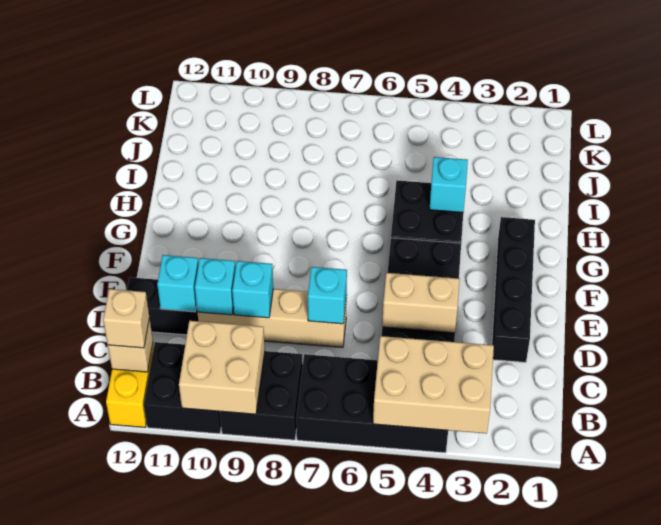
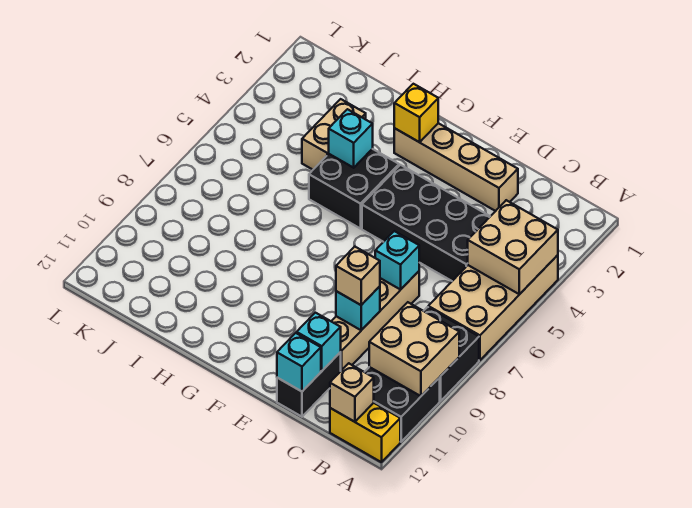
tan brick A3:B5 level 2 -> tan brick A4:B5 level 2
black brick A4:B7 level 1 -> tan brick A4:B7 level 1
tan brick B12 level 3 -> tan brick D9 level 3
black brick D2:G2 level 1 -> tan brick D2:G2 level 1
tan brick D4:D5 level 2 -> tan brick I3:I4 level 1
cyan brick D10 level 2 -> cyan brick D12 level 2
none -> yellow brick G2 level 2

